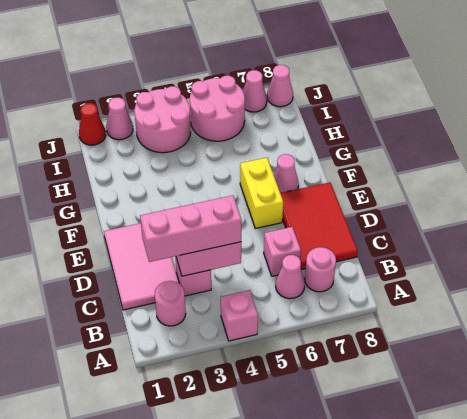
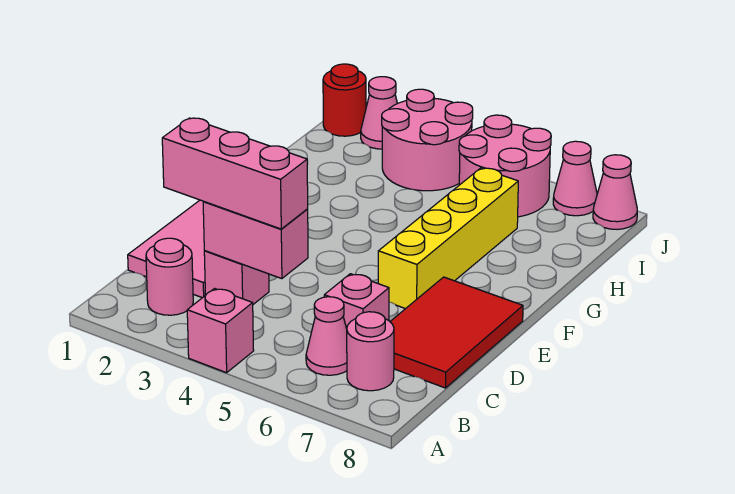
yellow brick E6:F6 level 1 -> yellow brick E6:H6 level 1
pink cone F7 level 1 -> none
red cone J1 level 1 -> red round brick J1 level 1

